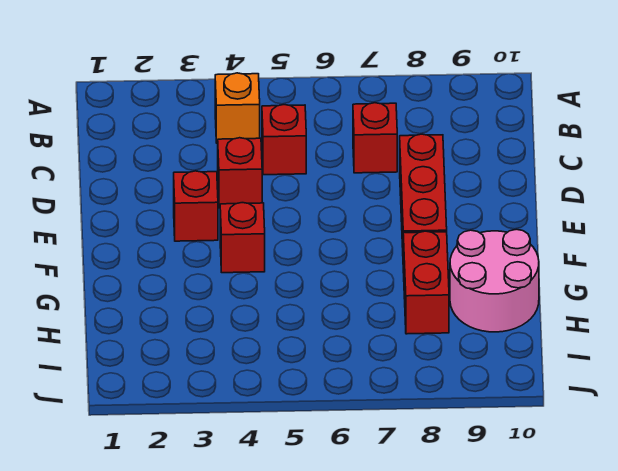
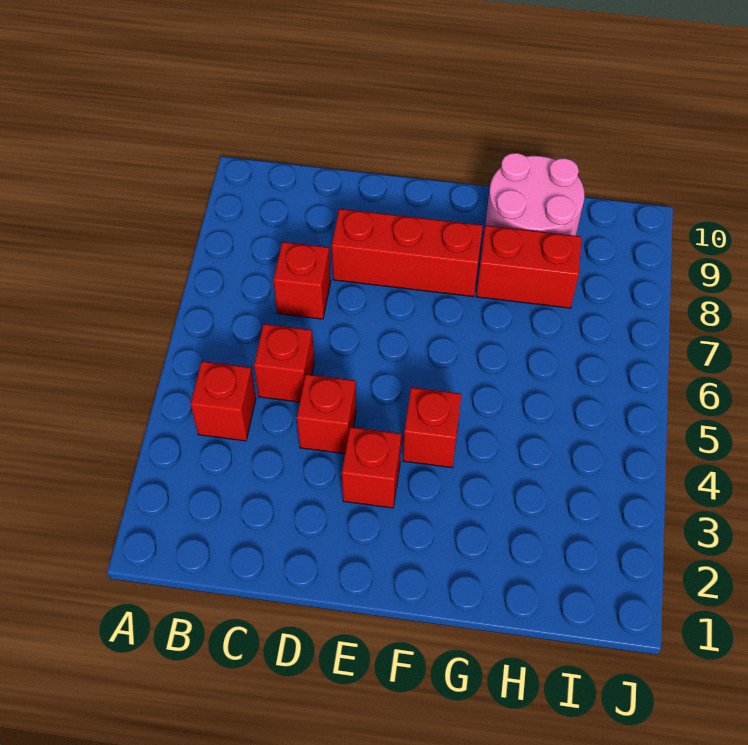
orange brick B4 level 1 -> red brick B4 level 1

